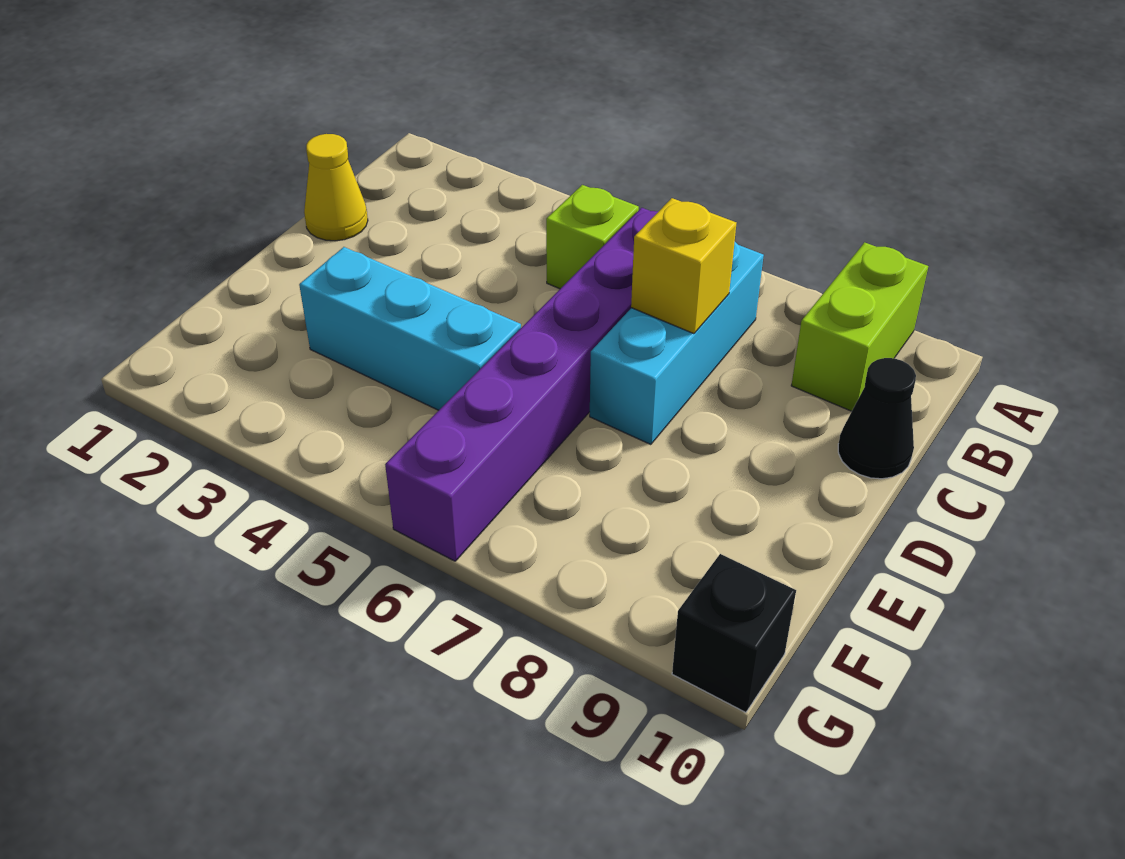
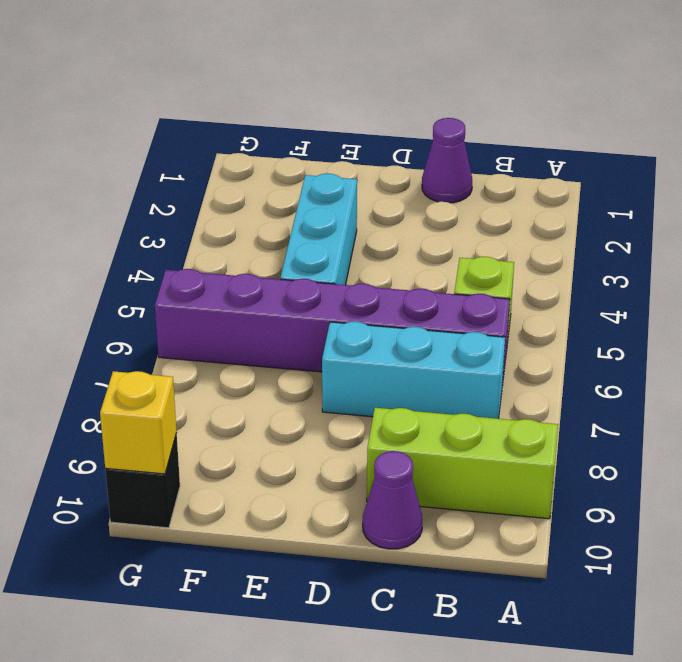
lime brick A9:B9 level 1 -> lime brick A9:C9 level 1
yellow cone C1 level 1 -> purple cone C1 level 1
yellow brick C7 level 2 -> yellow brick G10 level 2
black cone C10 level 1 -> purple cone C10 level 1

